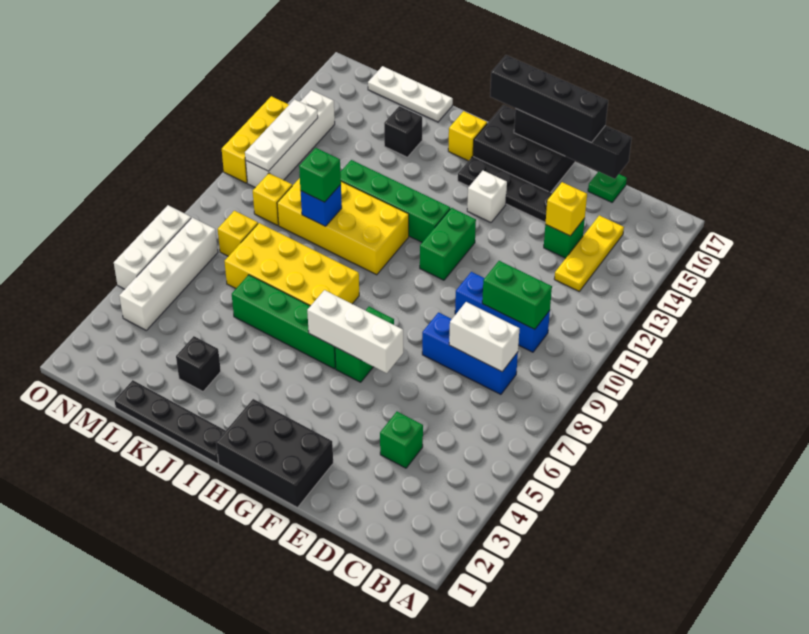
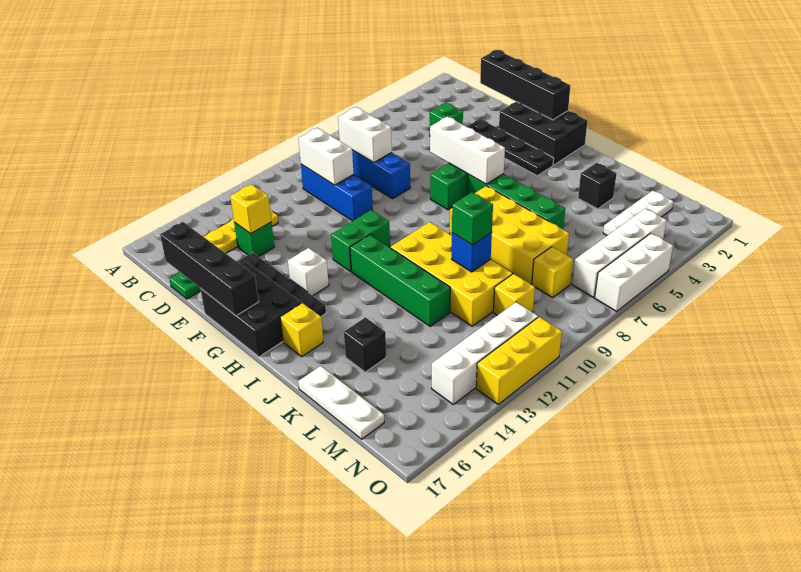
green brick C10:D10 level 2 -> white brick C10:D10 level 2
black brick E17:H17 level 3 -> black brick D1:G1 level 2
black plate I1:L1 level 1 -> black plate E3:H3 level 1
white plate N11:N13 level 2 -> white plate M2:M4 level 1

